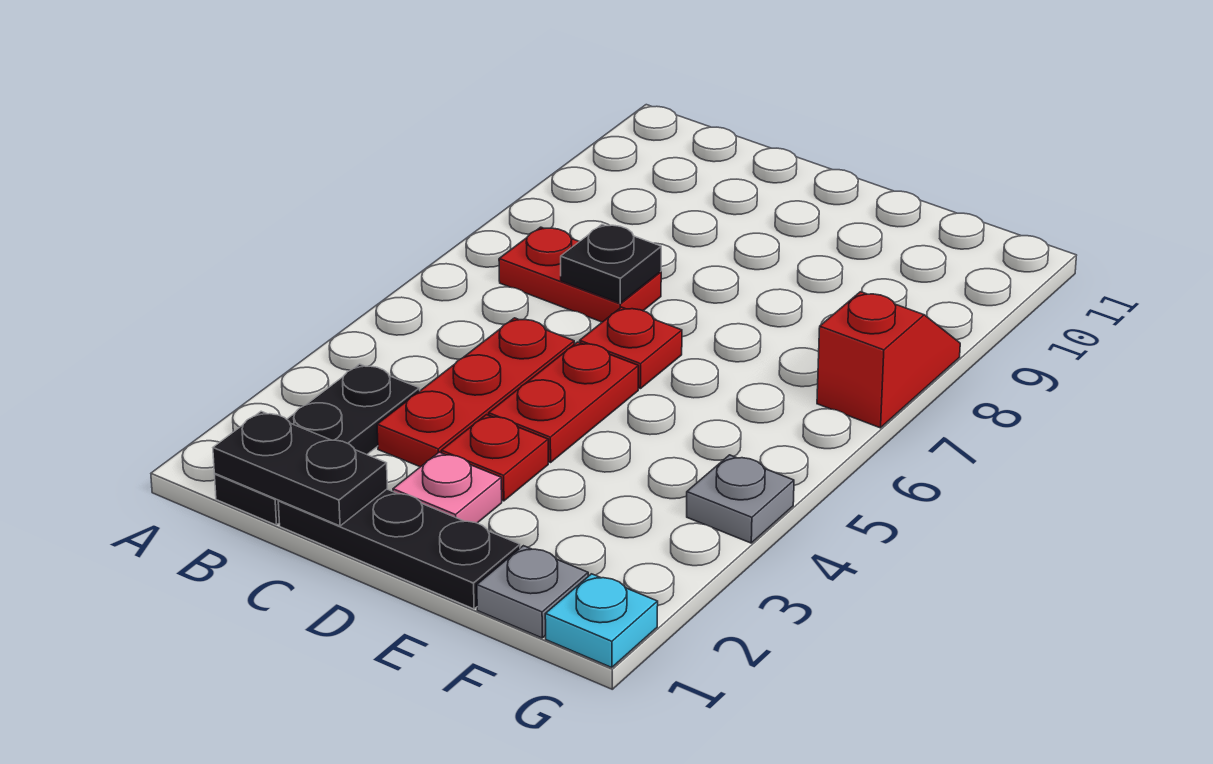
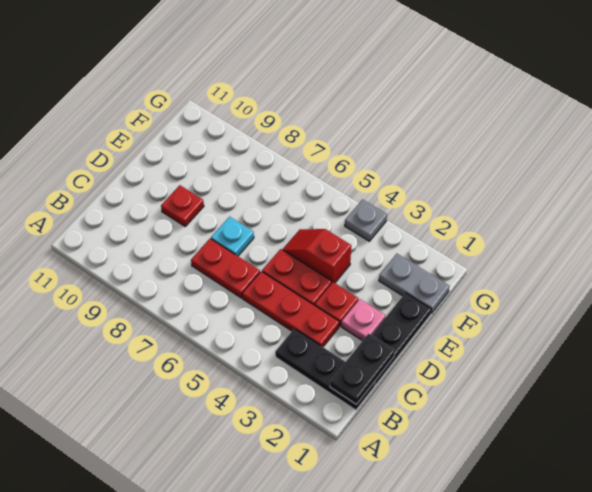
red plate B7:C7 level 1 -> red plate C6:C7 level 1
black plate C7 level 2 -> none
red plate D6 level 1 -> red plate D9 level 1
grey plate F1 level 1 -> grey plate F1:F2 level 1
cyan plate G1 level 1 -> cyan plate D7 level 1
red slope G7:G8 level 1 top 7 -> red slope E4:E5 level 1 top 4

